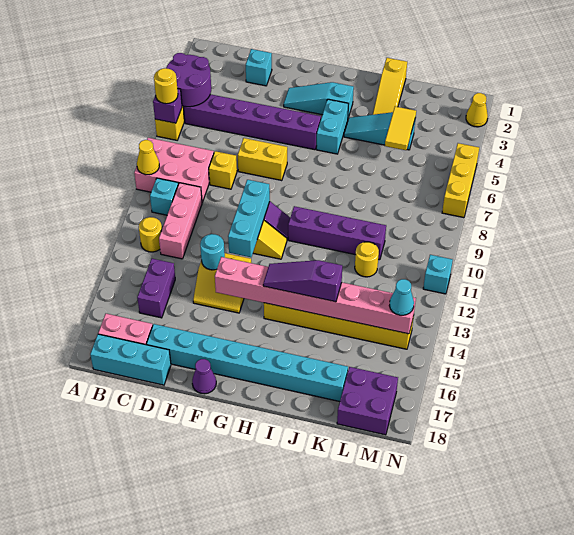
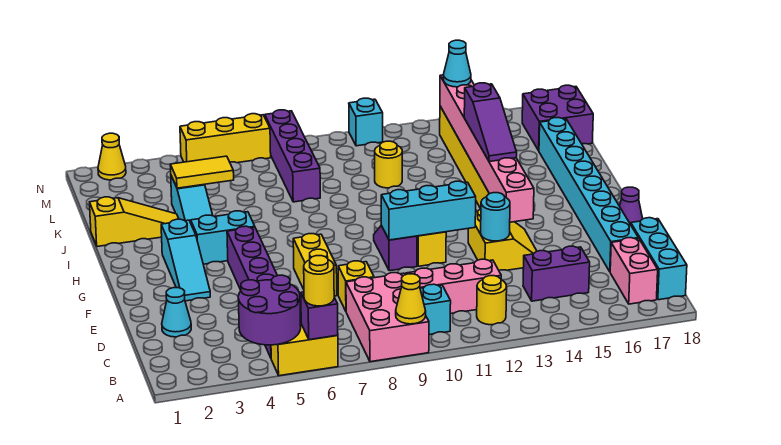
cyan brick D2 level 1 -> cyan cone D2 level 1
purple brick H10:K10 level 1 -> purple brick K8:N8 level 1

